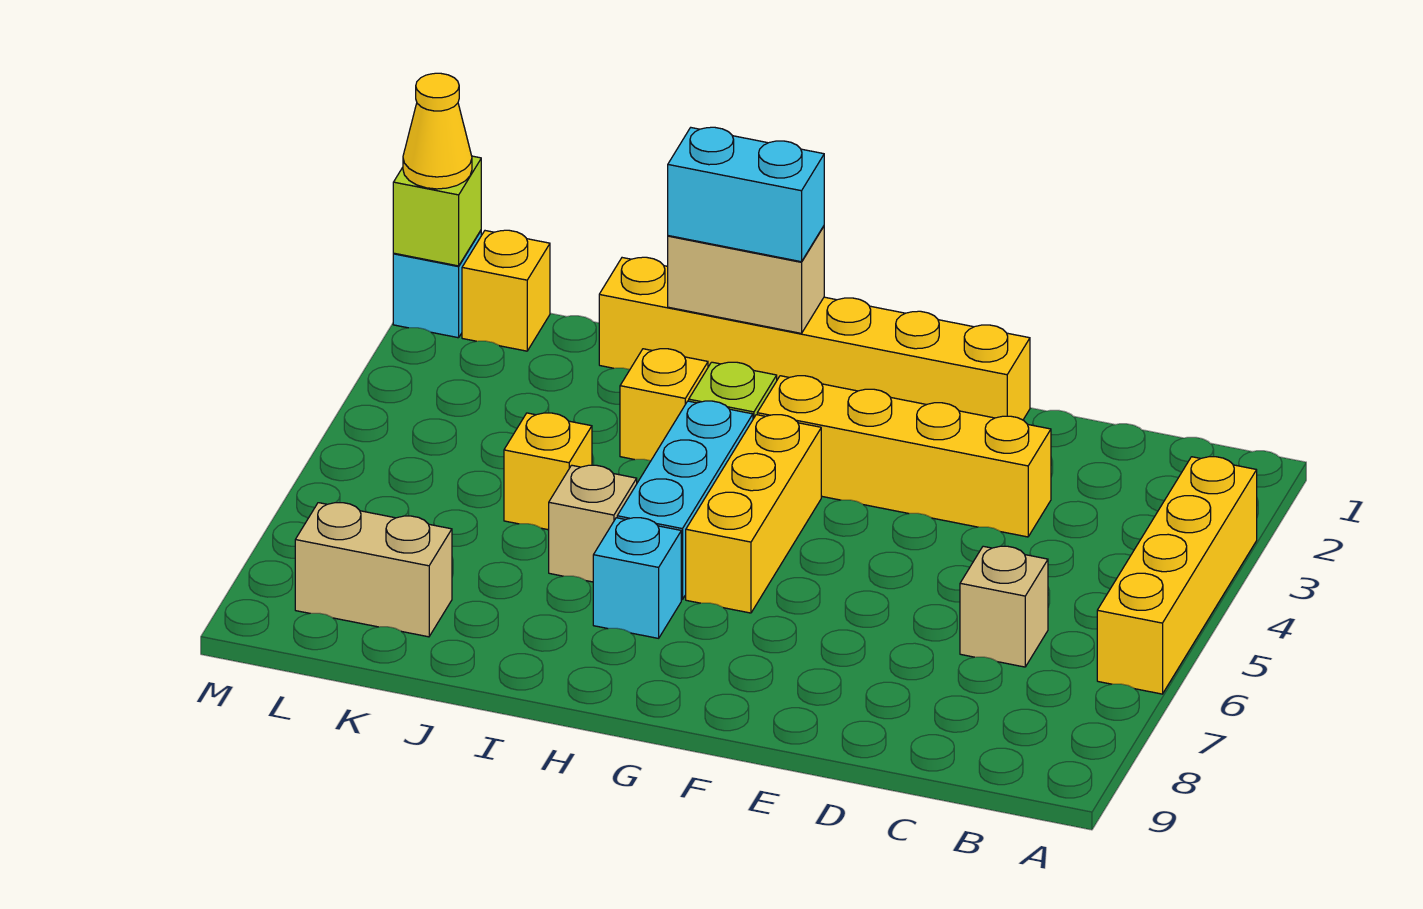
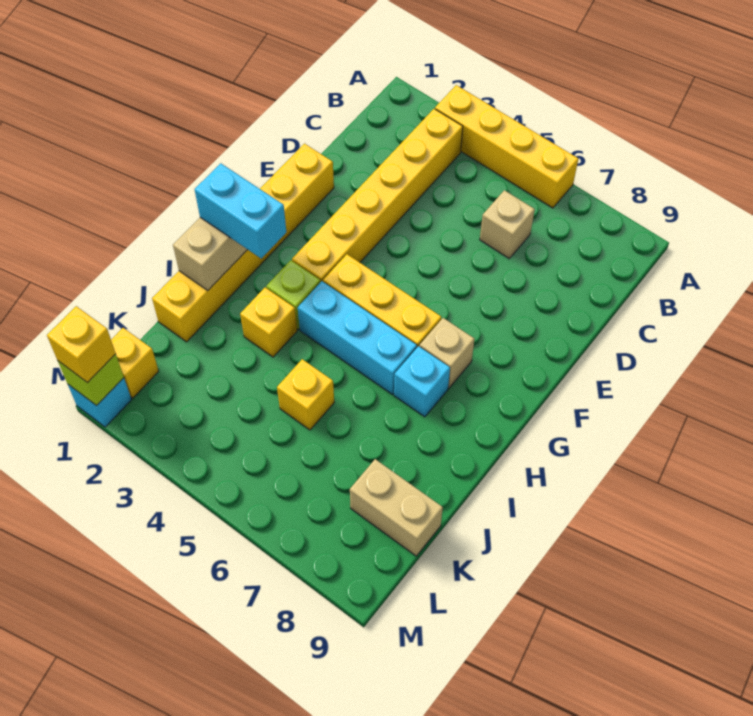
yellow brick D3:G3 level 1 -> yellow brick B3:G3 level 1
cyan brick H1:I1 level 3 -> cyan brick H1:H2 level 3
tan brick I6 level 1 -> tan brick G7 level 1
tan brick K8:L8 level 1 -> tan brick K8:K9 level 1
yellow cone M1 level 3 -> yellow brick M1 level 3

